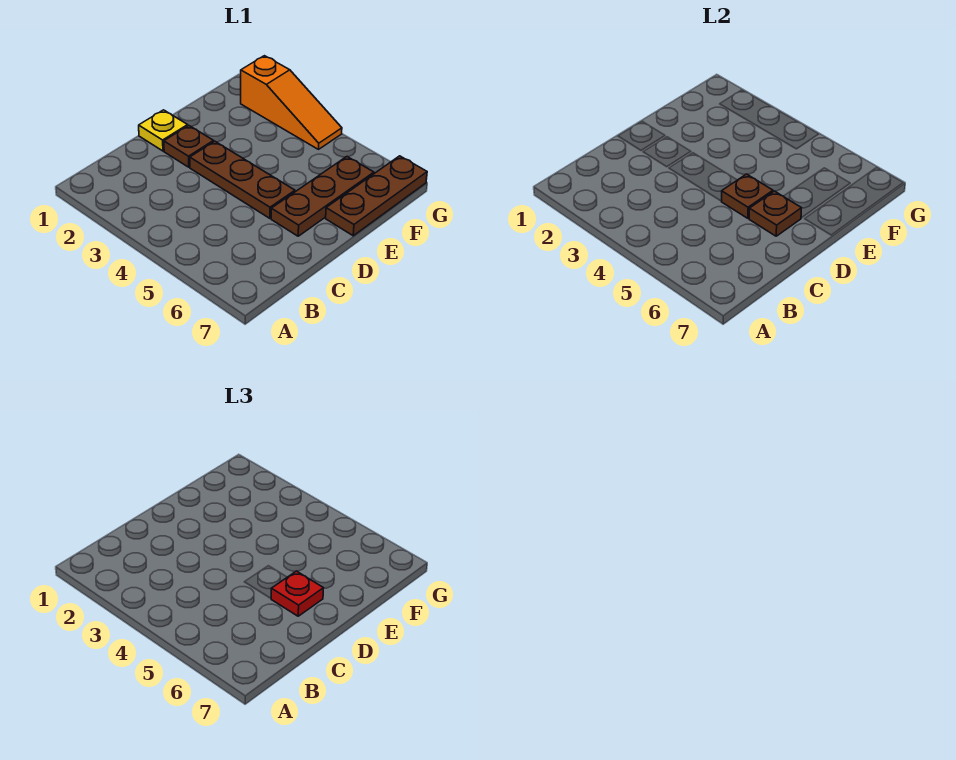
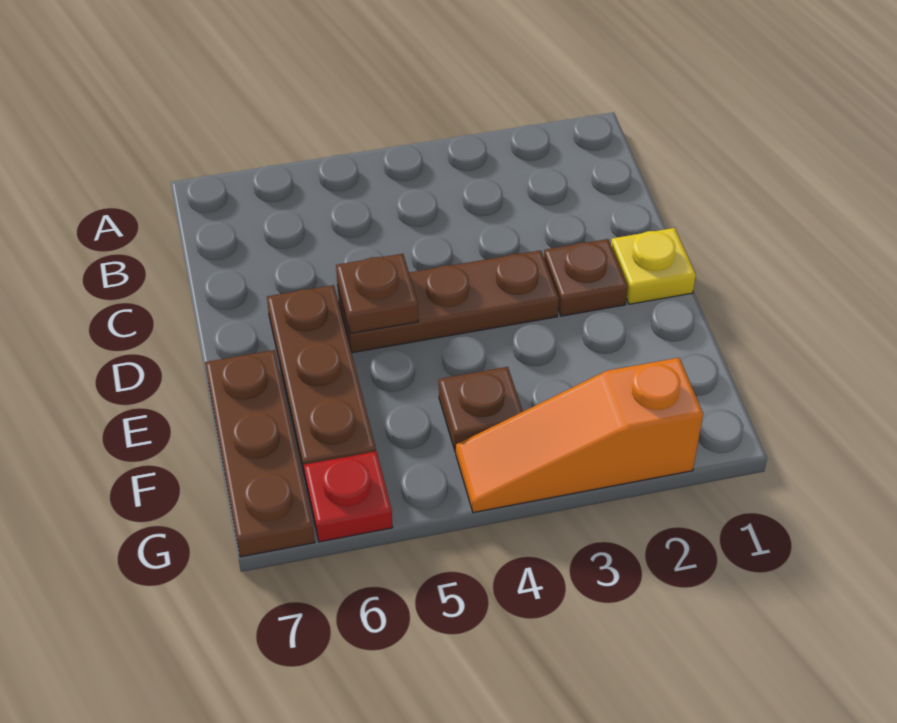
brown plate D6 level 2 -> brown plate F4 level 1
red plate D6 level 3 -> red plate G6 level 1

